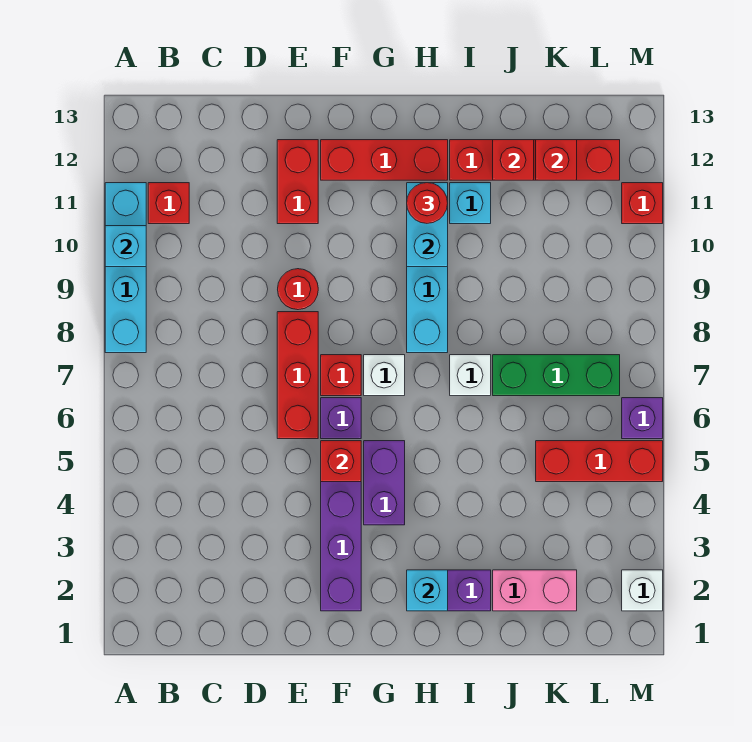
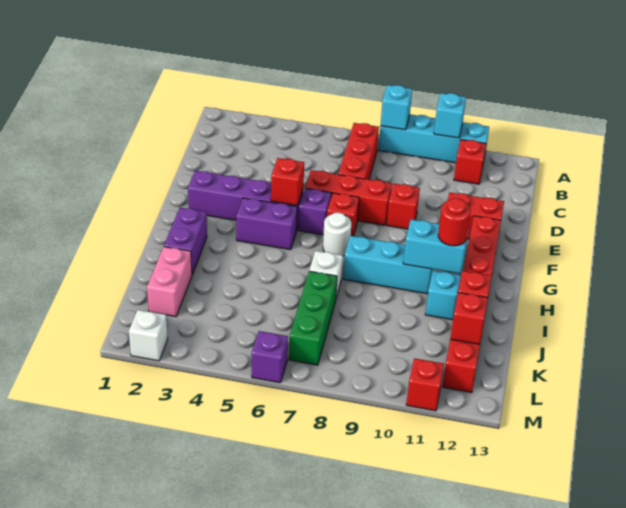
red round brick E9 level 1 -> red brick E9 level 1
white brick G7 level 1 -> white round brick G7 level 1
cyan brick H2 level 2 -> cyan brick A8 level 2
red brick K5:M5 level 1 -> red brick B7:D7 level 1

